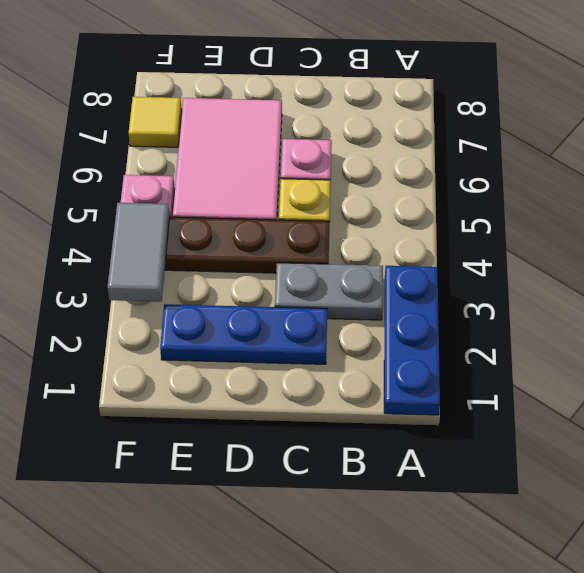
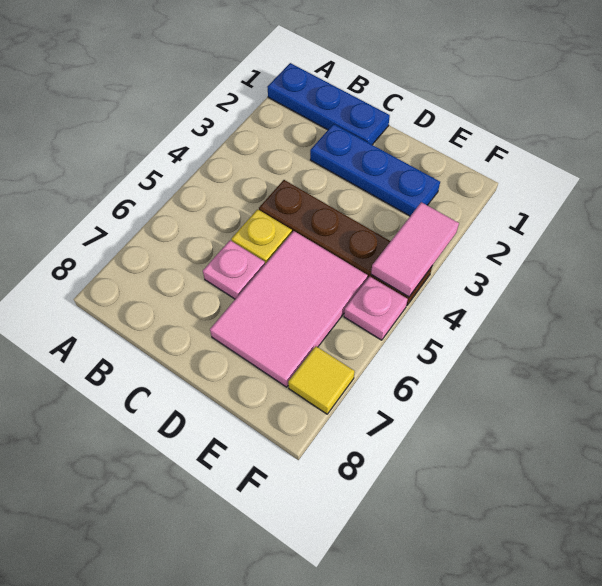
blue plate A1:A3 level 1 -> blue plate A1:C1 level 1
grey plate B3:C3 level 1 -> none
grey tile F3:F4 level 2 -> pink tile F3:F4 level 2

